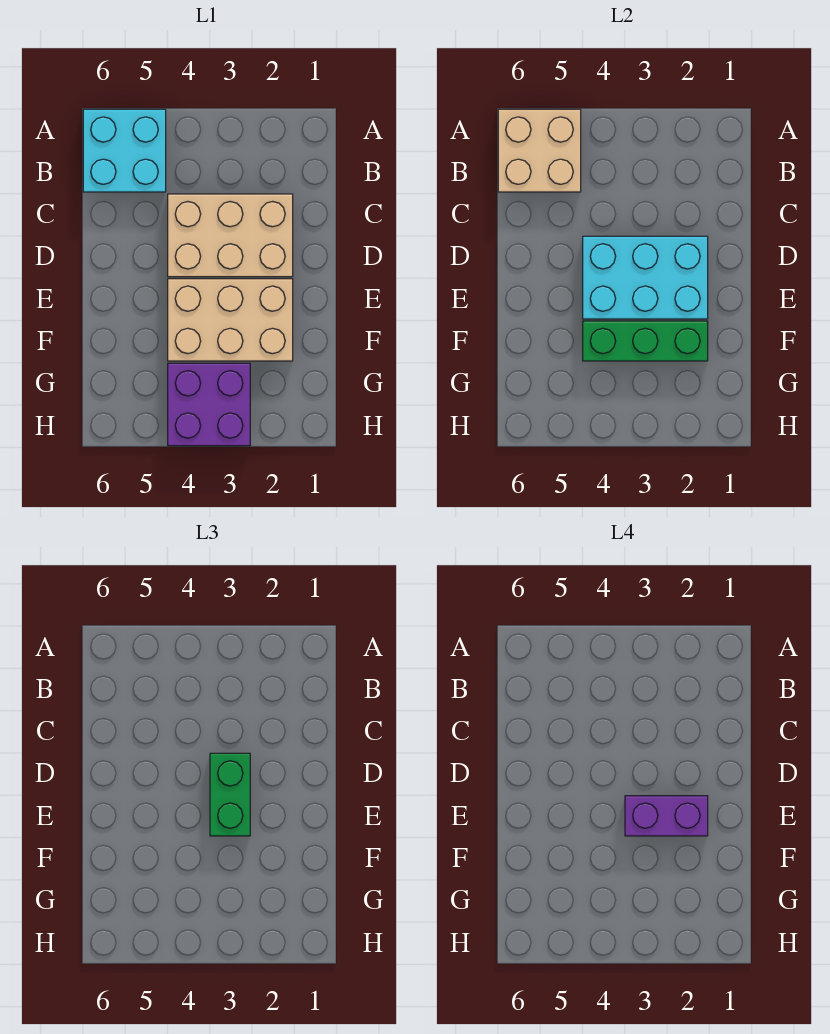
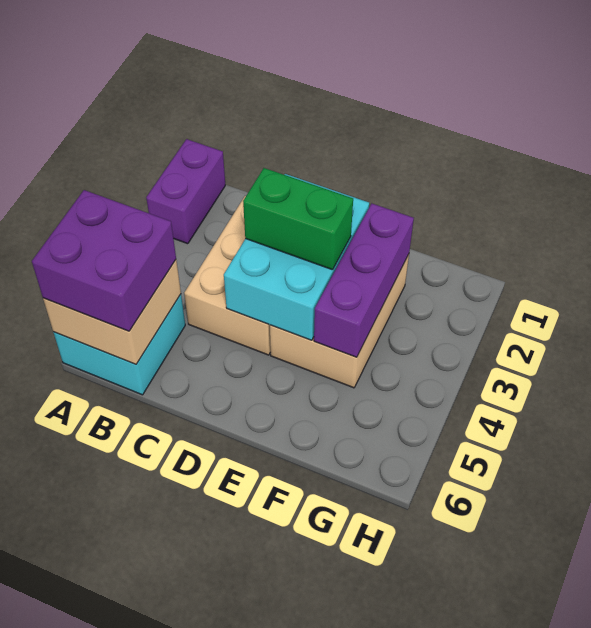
purple brick E2:E3 level 4 -> purple brick A1:A2 level 1
green brick F2:F4 level 2 -> purple brick F2:F4 level 2
purple brick G3:H4 level 1 -> purple brick A5:B6 level 3

